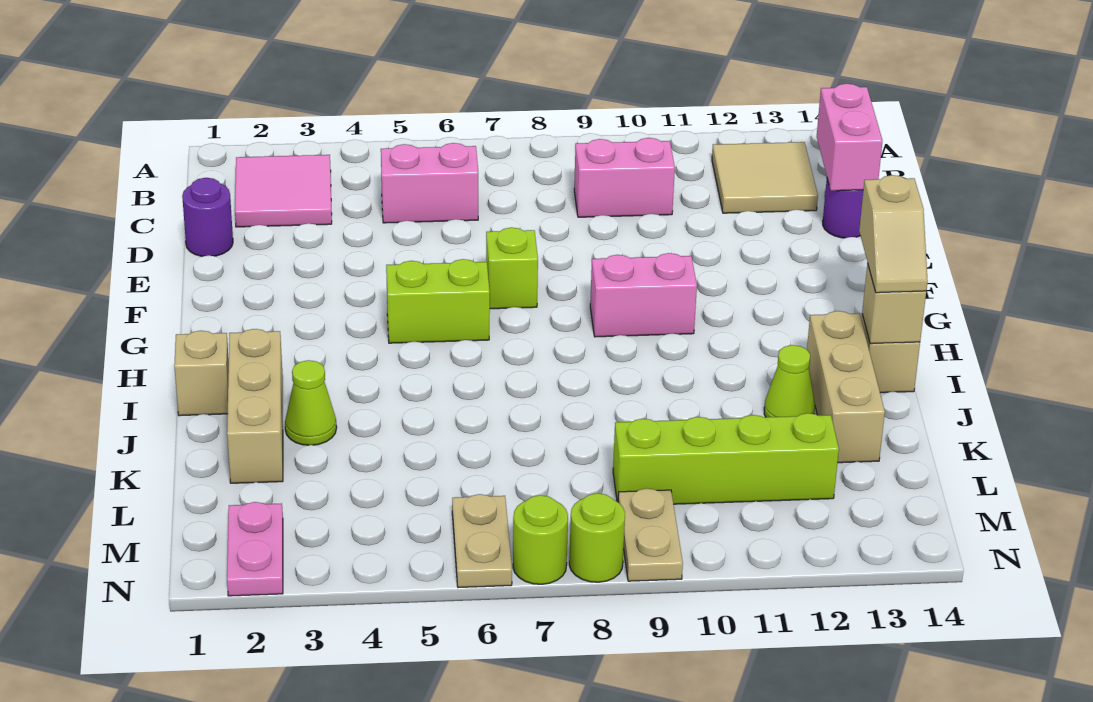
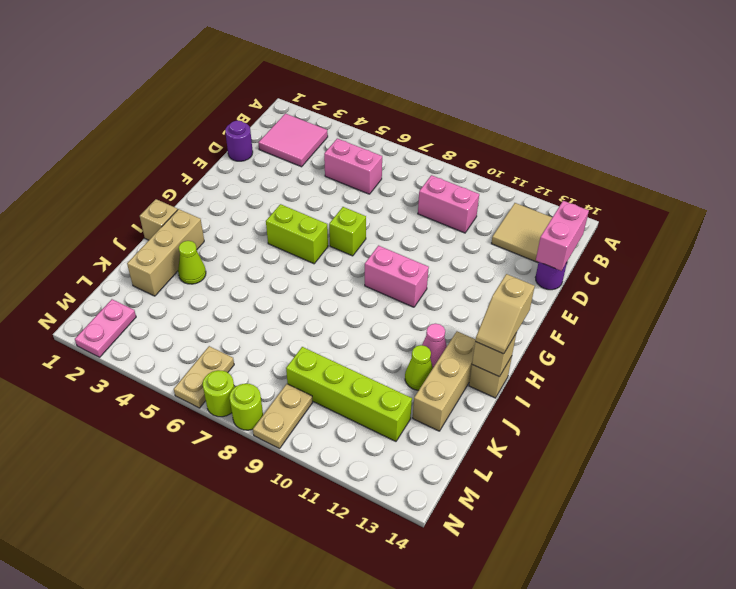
none -> pink cone I12 level 1

